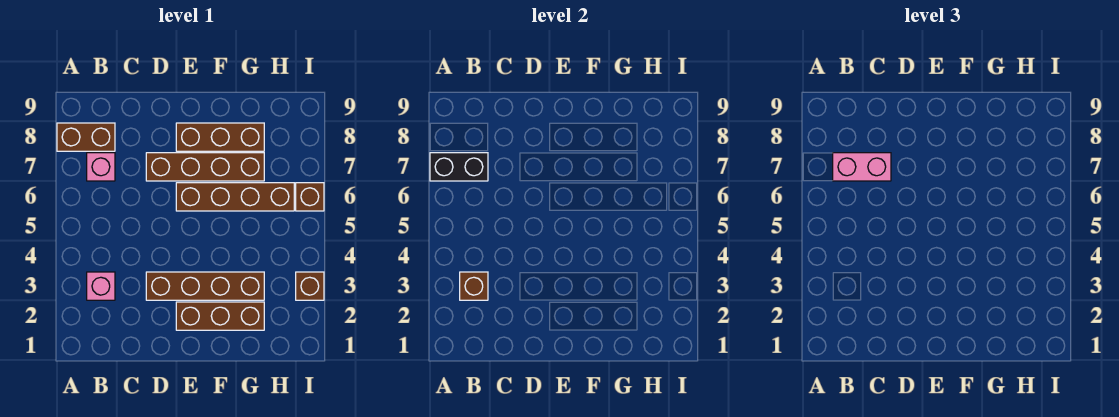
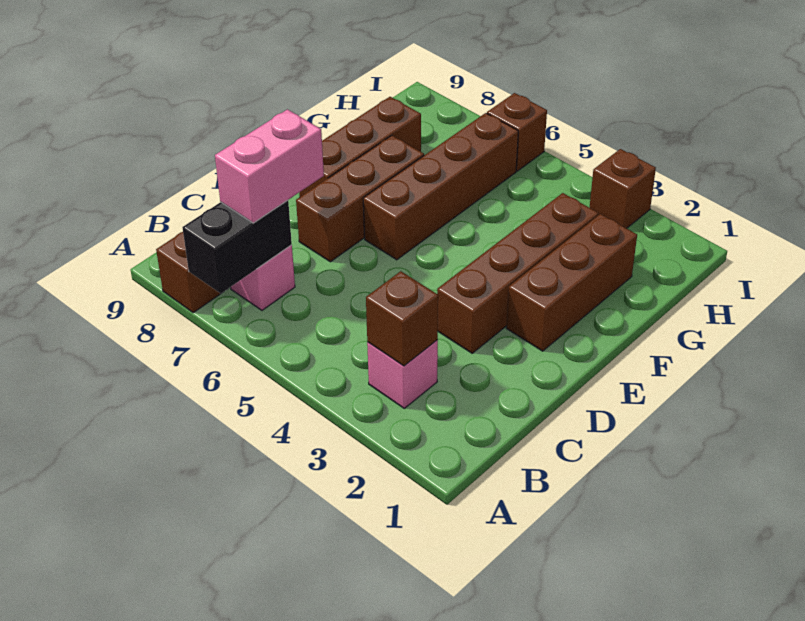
brown brick D7:G7 level 1 -> brown brick D7:F7 level 1

